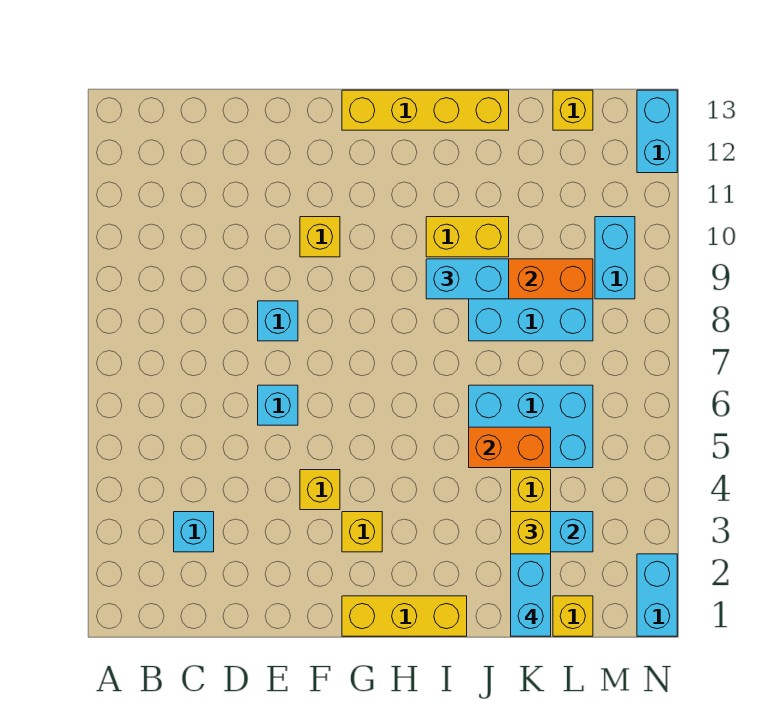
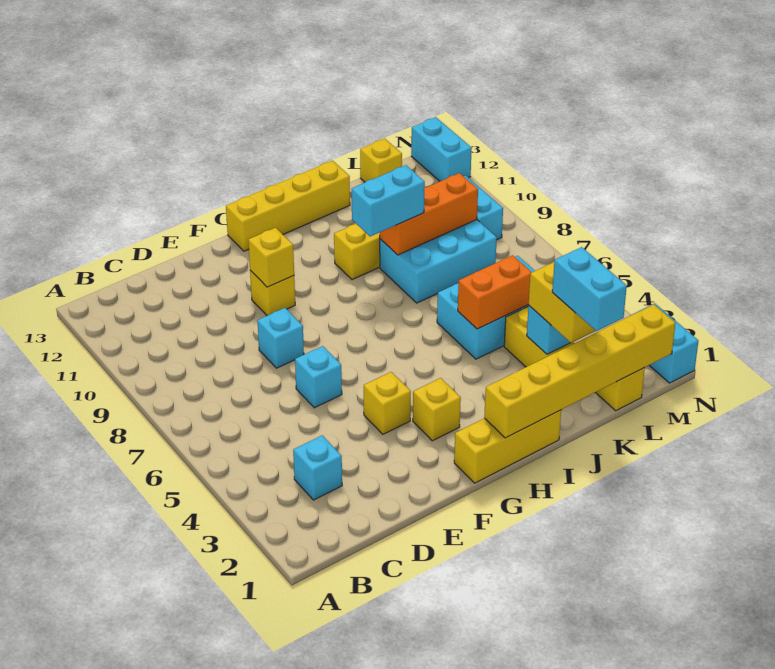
none -> yellow brick F10 level 2
none -> yellow brick H1:M1 level 2

